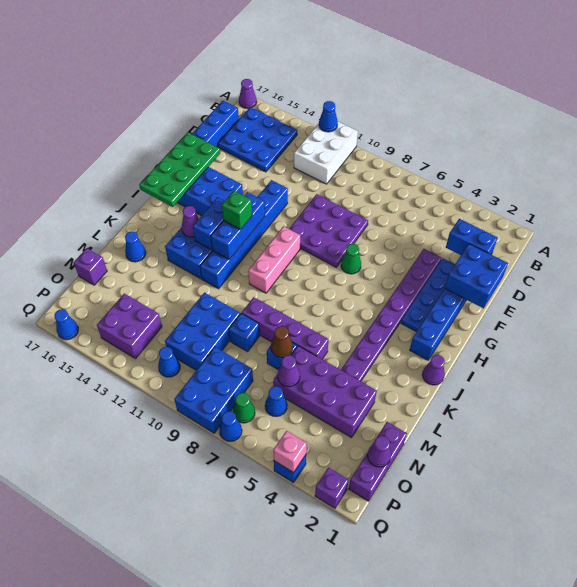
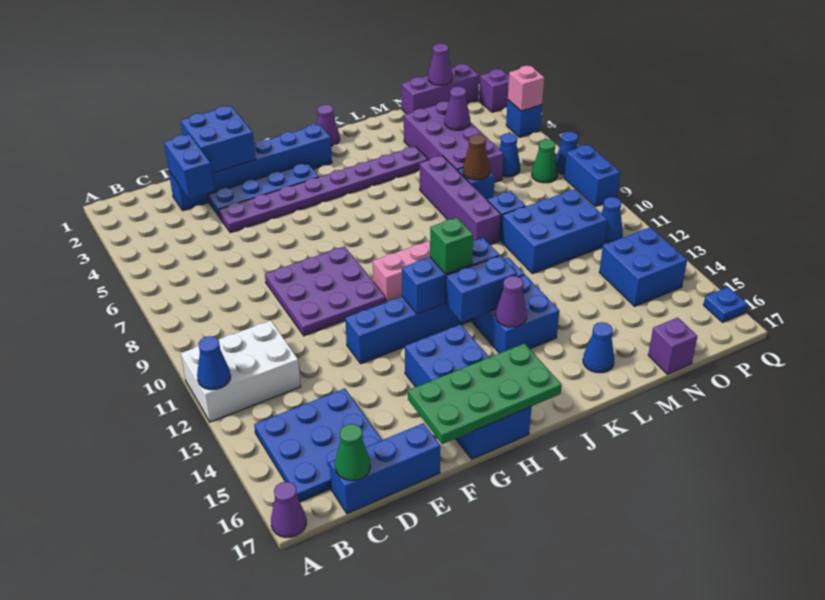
green cone G7 level 1 -> green cone C17 level 2
purple cone N6 level 2 -> purple cone N4 level 2
blue brick O8:Q9 level 1 -> blue brick Q8:Q9 level 1
purple brick O13:P14 level 1 -> blue brick O13:P14 level 1
blue cone Q16 level 1 -> blue plate Q16 level 1

